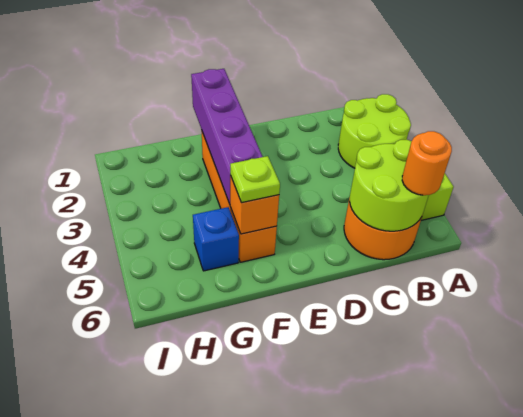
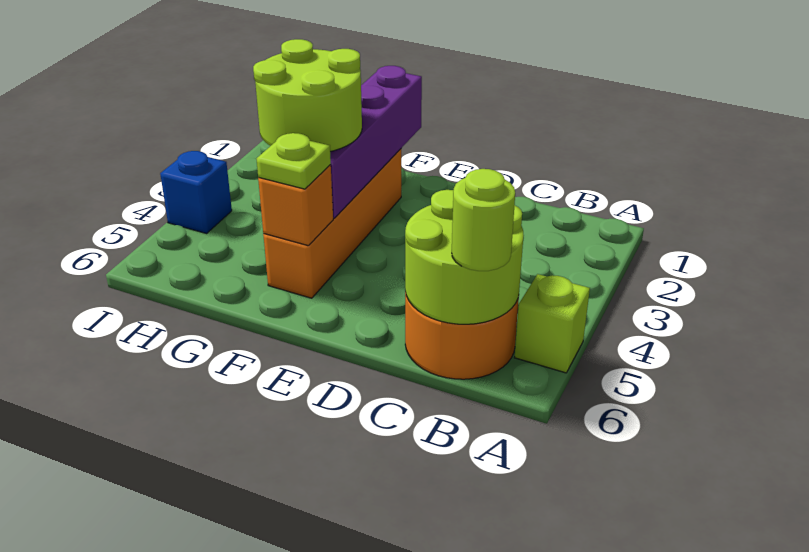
lime round brick A2:B3 level 1 -> lime round brick F3:G4 level 3
orange round brick B6 level 3 -> lime round brick B6 level 3
blue brick G5 level 1 -> blue brick I4 level 1

